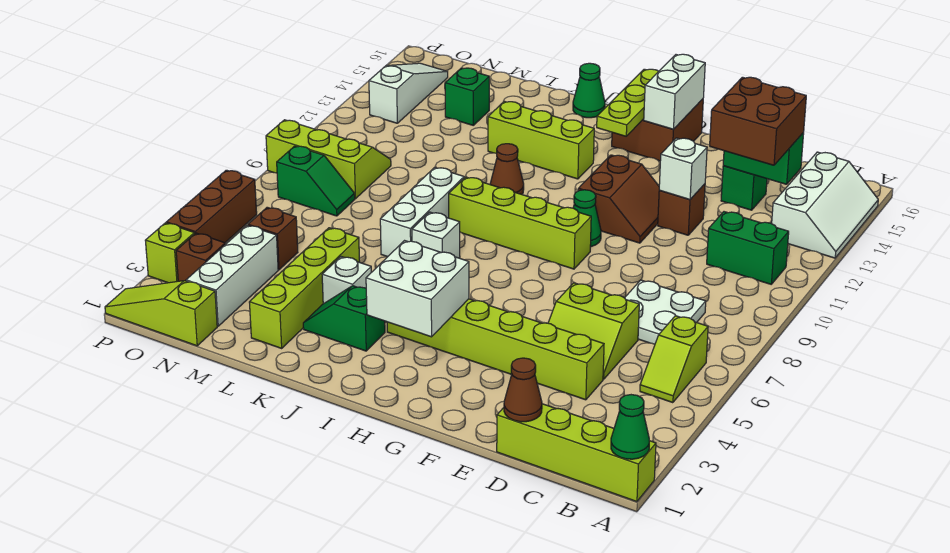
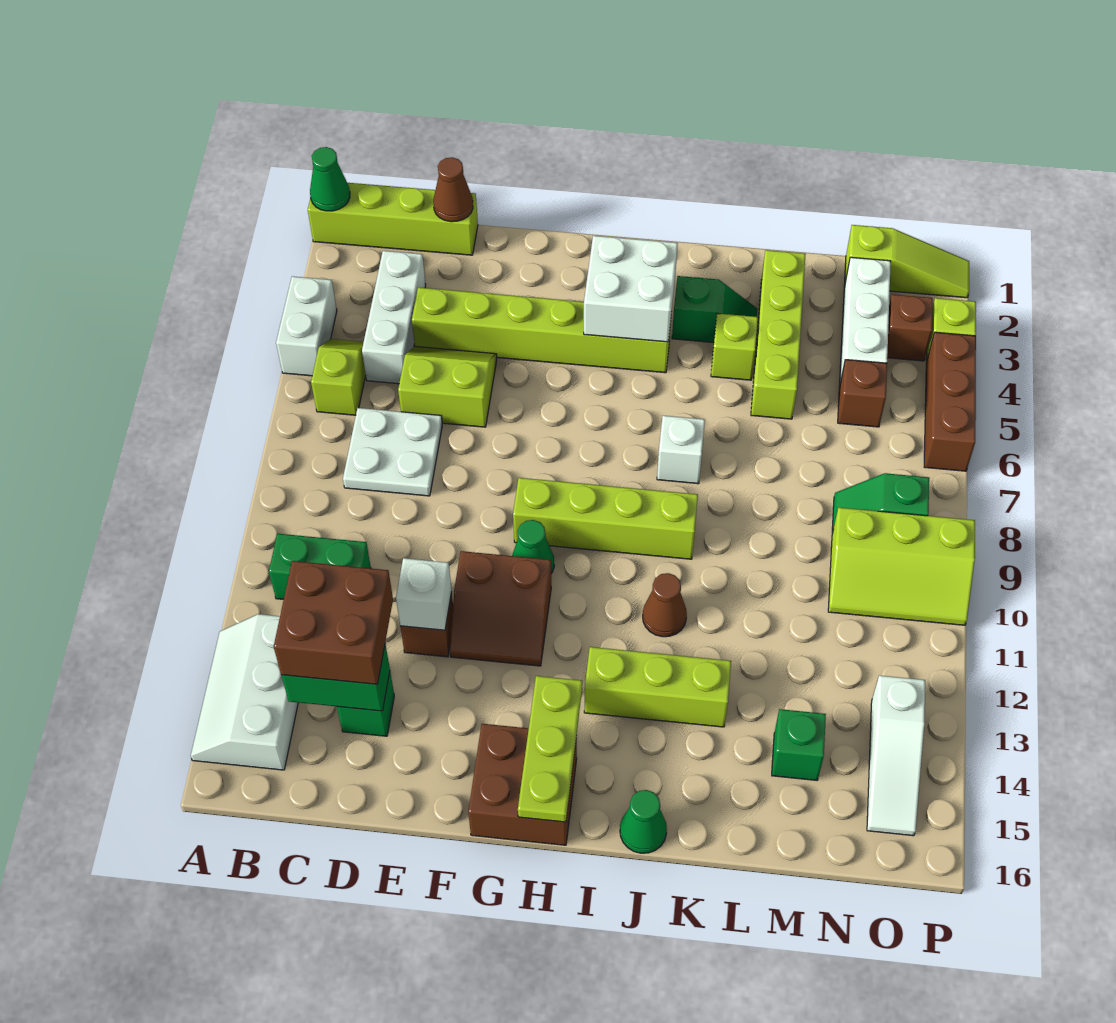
brown slope F11:G12 level 1 top G -> brown slope F11:G12 level 1 top 11
white brick G15:G16 level 2 -> white brick A4:A5 level 1
white brick K4 level 1 -> lime brick K4 level 1
white brick K7:K9 level 1 -> white brick C3:C5 level 1

